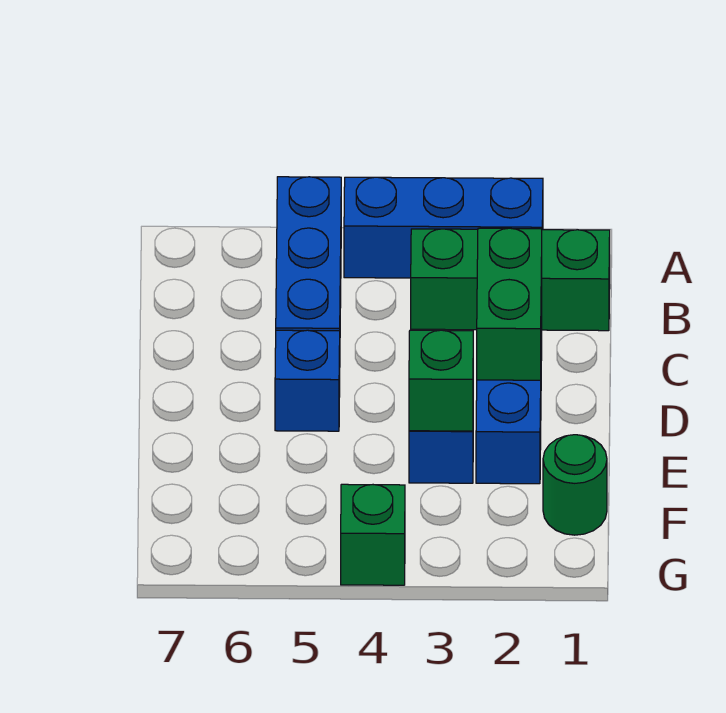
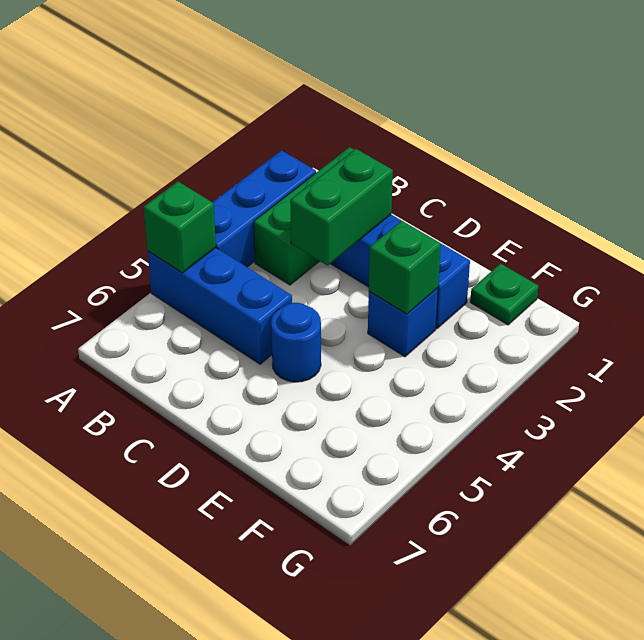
green brick C2:D2 level 2 -> green brick C2:C3 level 2
blue brick D5 level 1 -> blue round brick D5 level 1
green round brick F1 level 1 -> green plate F1 level 1
green brick G4 level 1 -> green brick A5 level 2

